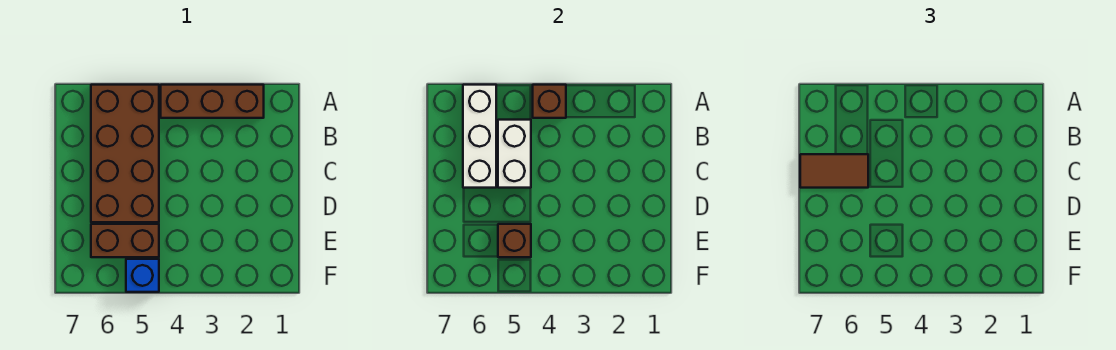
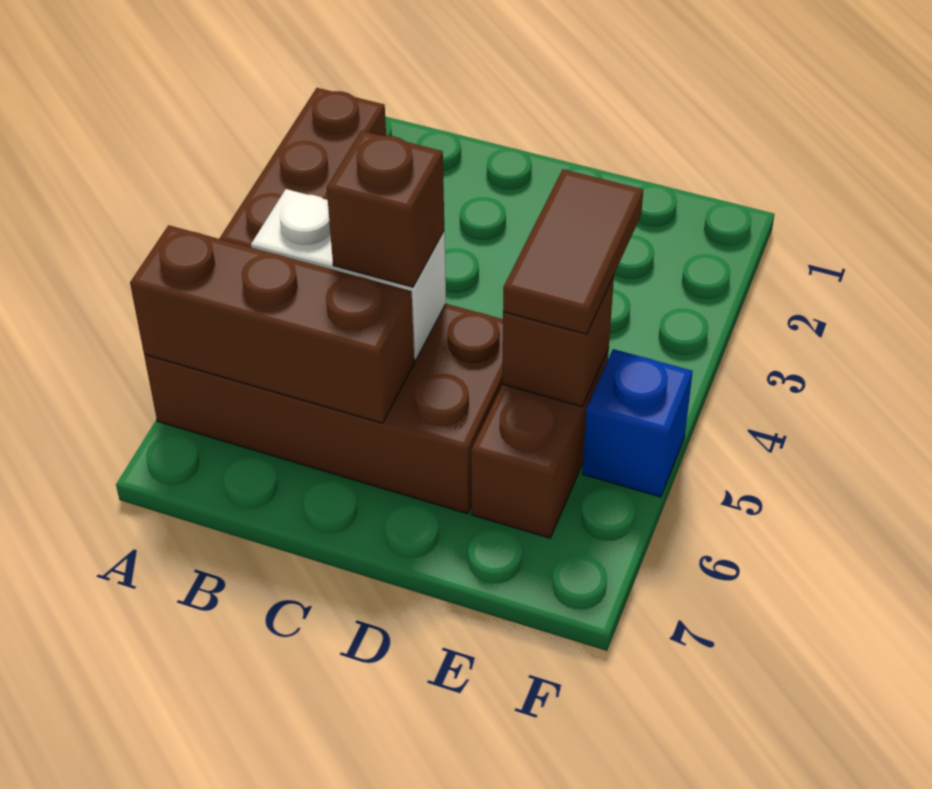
brown brick A4 level 2 -> brown brick C5 level 3
white brick A6:C6 level 2 -> brown brick A6:C6 level 2
brown tile C6:C7 level 3 -> brown tile E4:E5 level 3

